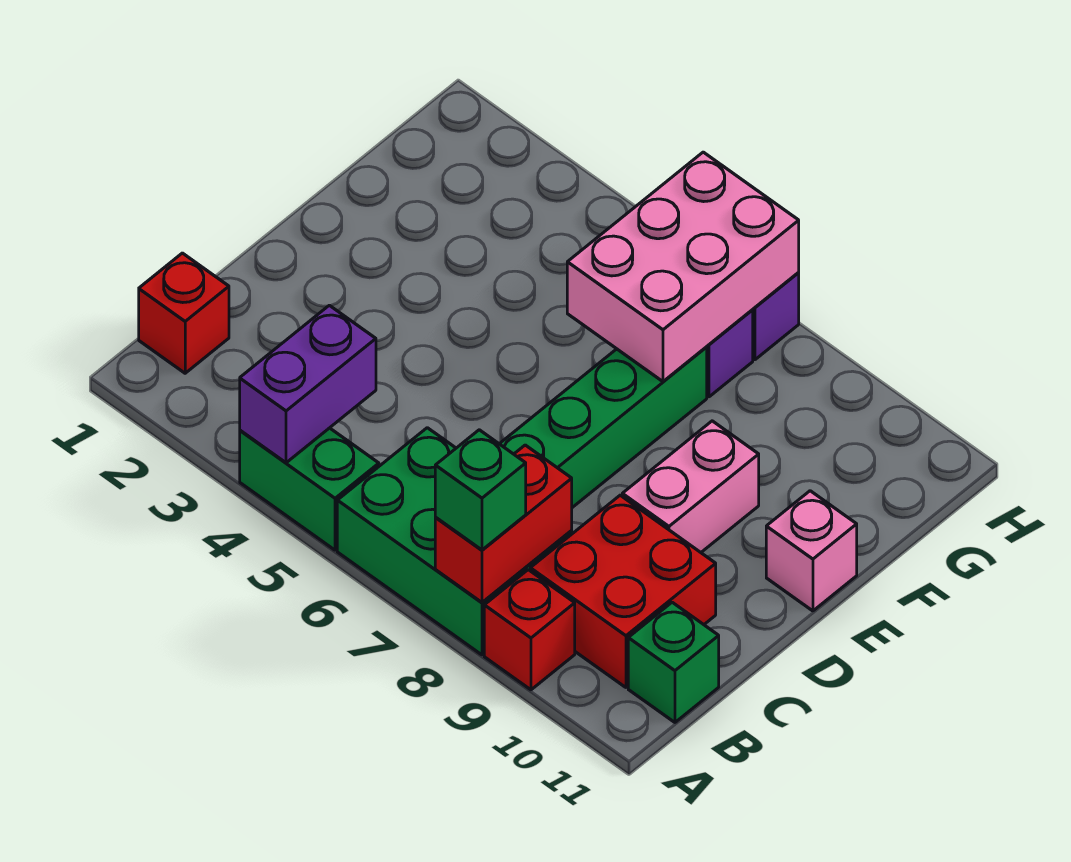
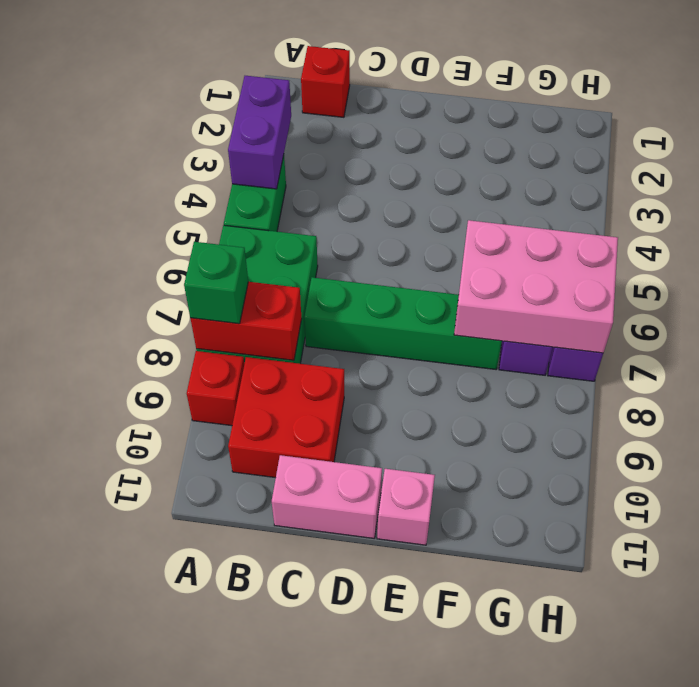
purple brick A4:B4 level 2 -> purple brick A3:A4 level 2
green brick B11 level 1 -> none
pink brick D9:E9 level 1 -> pink brick C11:D11 level 1

